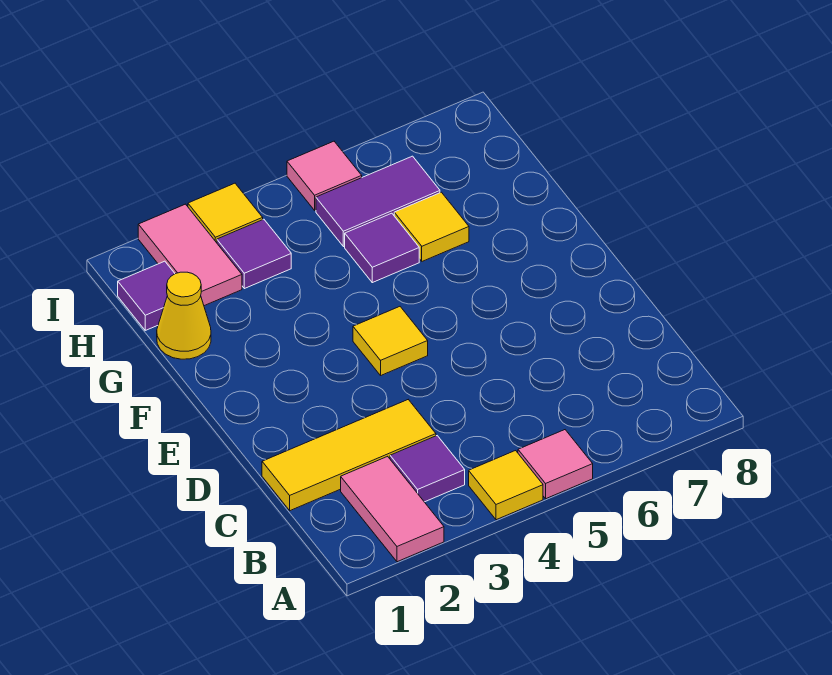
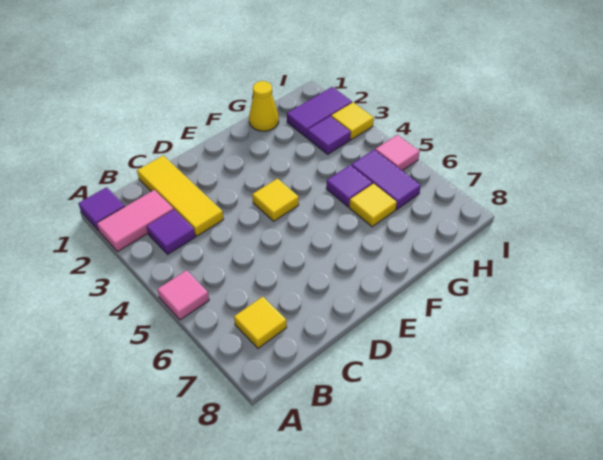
yellow tile A4 level 1 -> yellow tile B7 level 1
purple tile H1 level 1 -> purple tile A1 level 1
pink tile H2:I2 level 1 -> purple tile H2:I2 level 1

